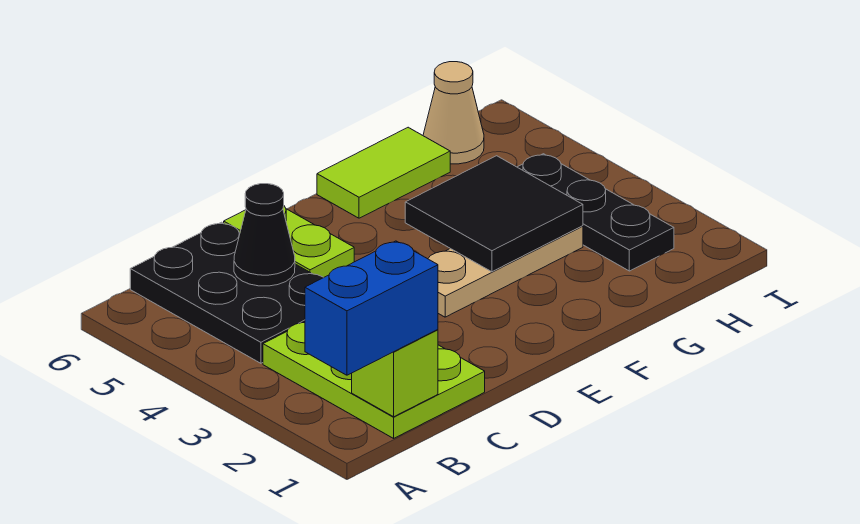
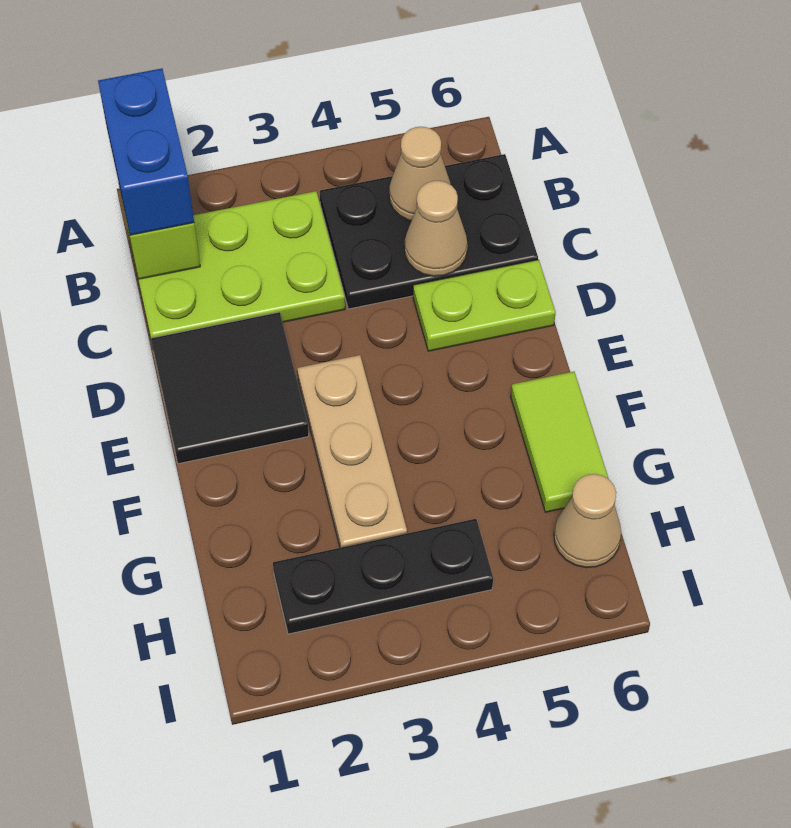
none -> tan cone B5 level 2
black cone C5 level 2 -> tan cone C5 level 2
black tile F3:G4 level 2 -> black tile D1:E2 level 1

